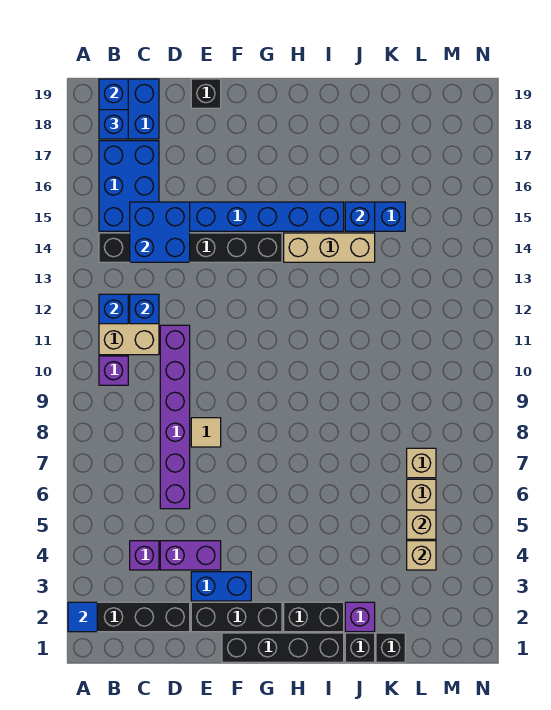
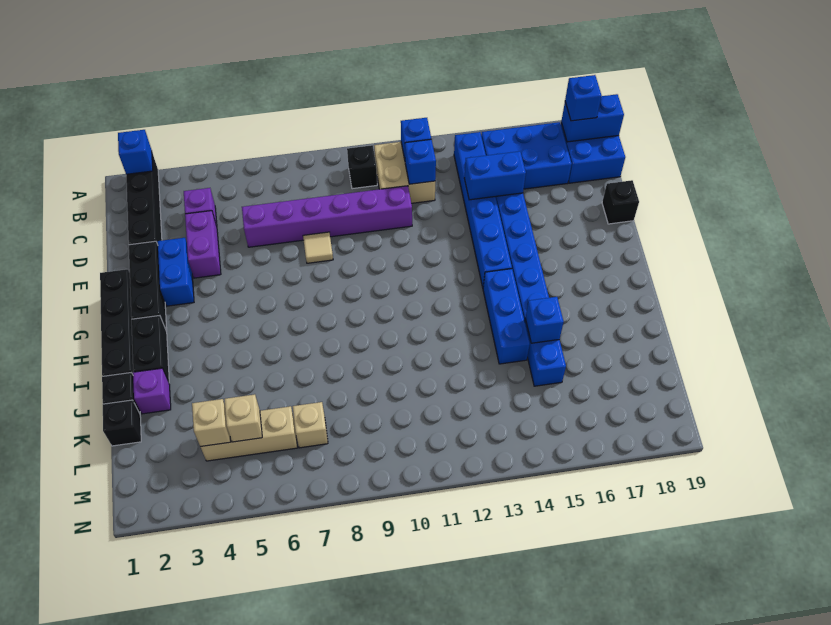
blue tile A2 level 2 -> blue brick A2 level 2
purple brick B10 level 1 -> black brick B10 level 1
black brick B14:G14 level 1 -> blue brick B14:G14 level 1
blue brick C14:D15 level 2 -> blue brick D14:D15 level 2
tan brick H14:J14 level 1 -> blue brick H14:J14 level 1

